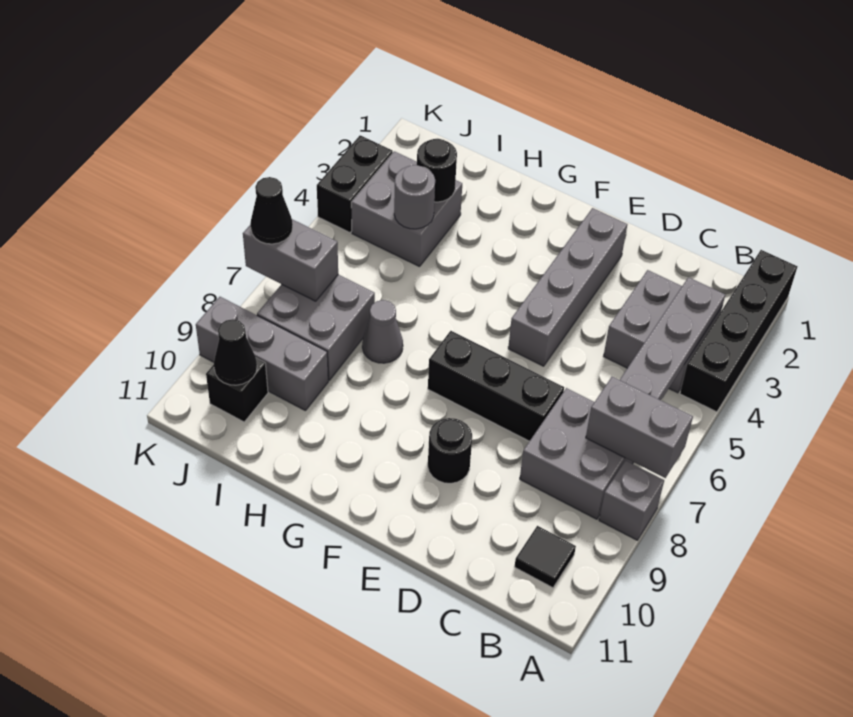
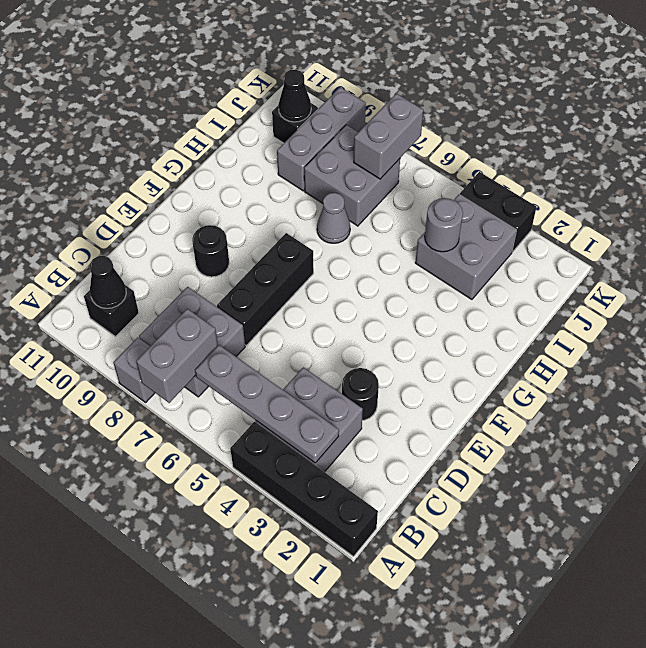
black tile B10 level 1 -> black brick B10 level 1
grey brick E2:E5 level 1 -> none
black round brick I3 level 2 -> black round brick D3 level 1
black cone K7 level 3 -> black cone B10 level 2

